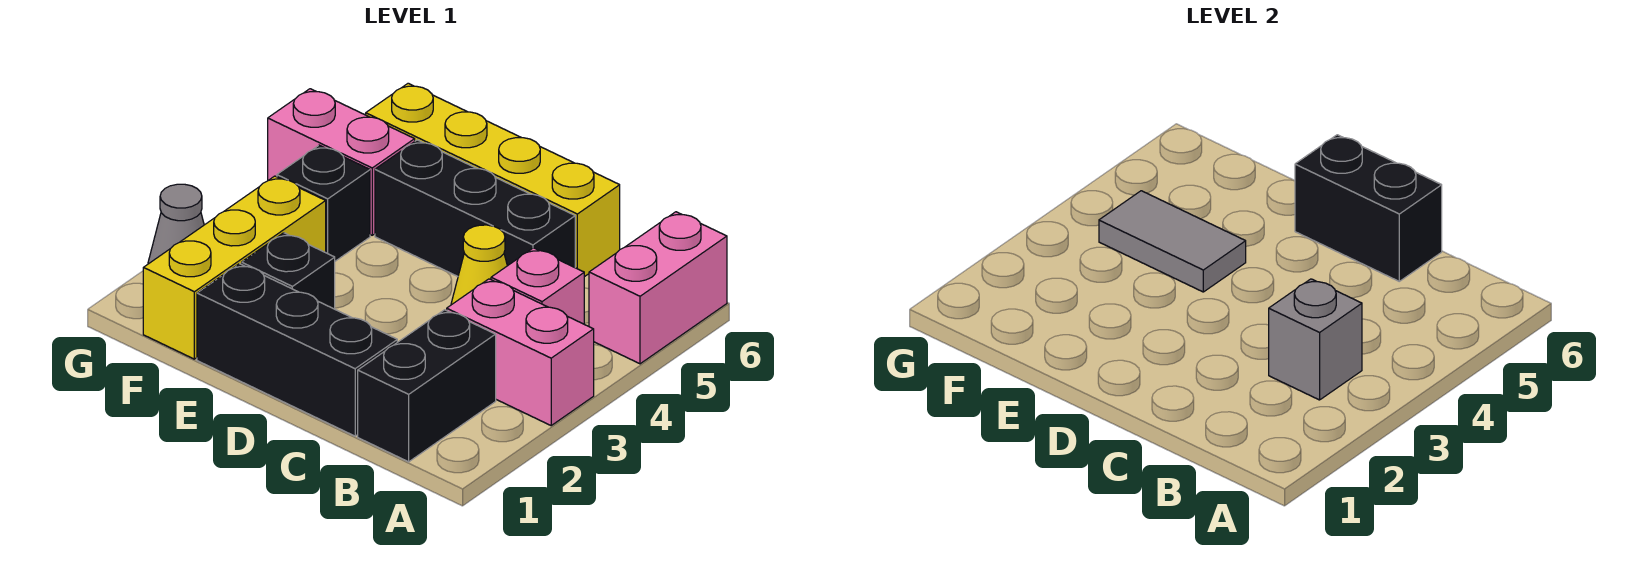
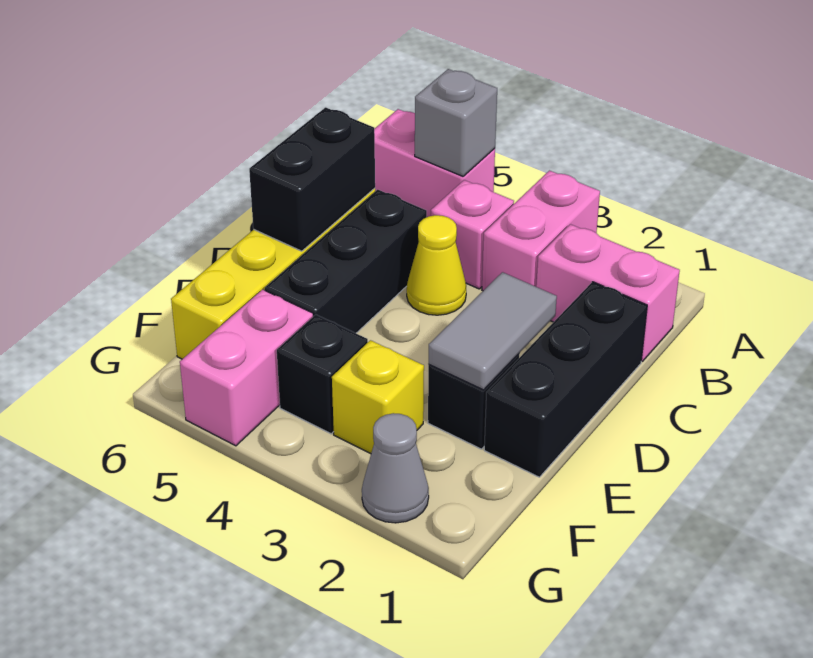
black brick B1:B2 level 1 -> pink brick B1:B2 level 1
grey brick B3 level 2 -> grey brick A5 level 2
grey tile E4:F4 level 2 -> grey tile D2:E2 level 2
yellow brick F1:F3 level 1 -> yellow brick F3 level 1

